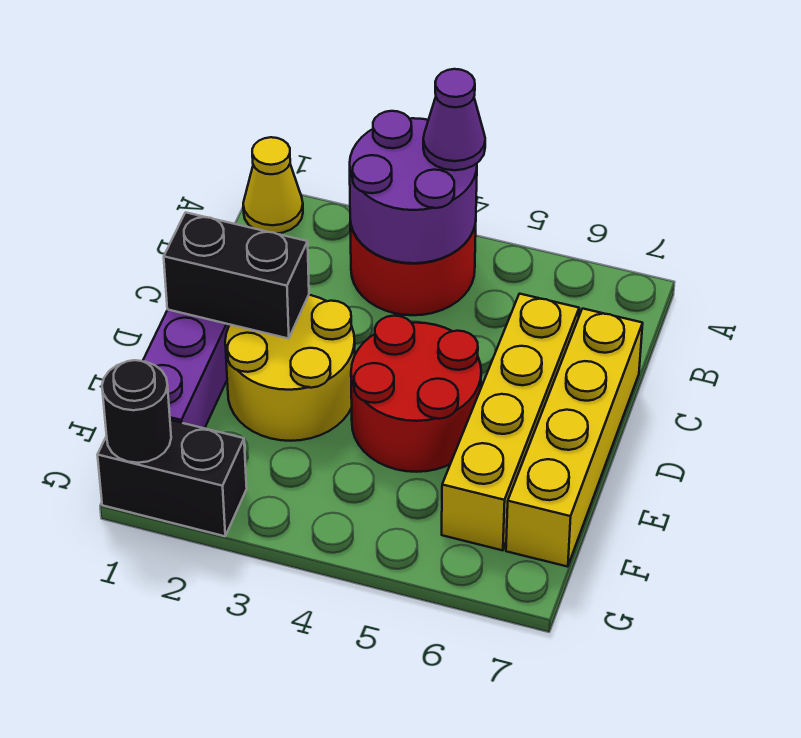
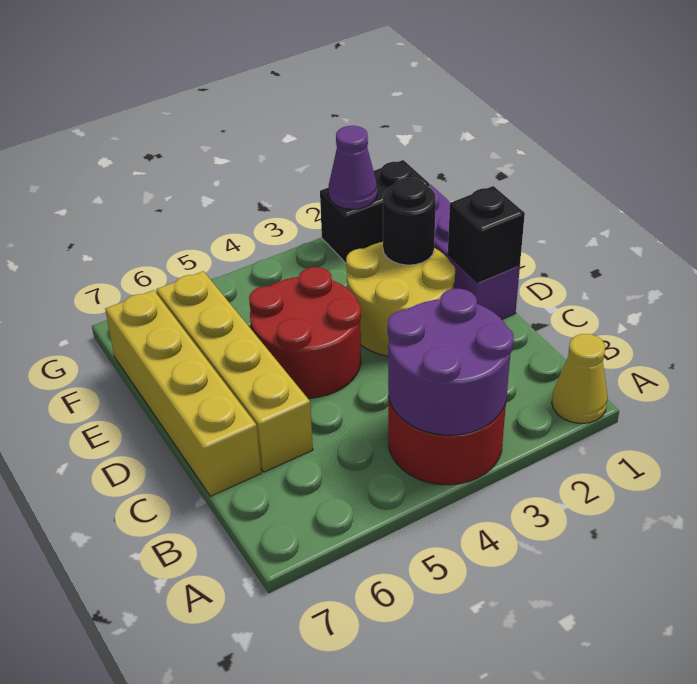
purple cone A4 level 3 -> purple cone G2 level 2
black brick D1:D2 level 2 -> black brick D1 level 2
black round brick G1 level 2 -> black round brick E2 level 2

